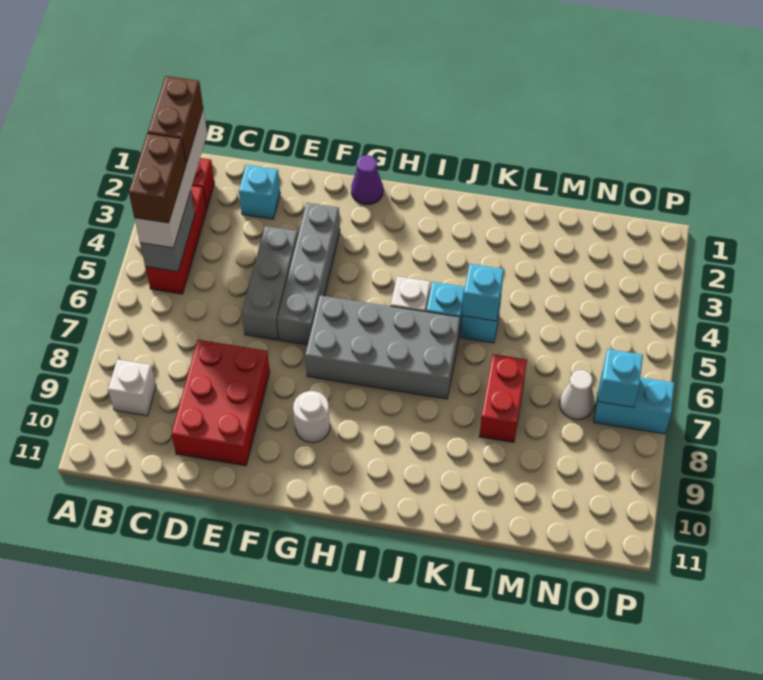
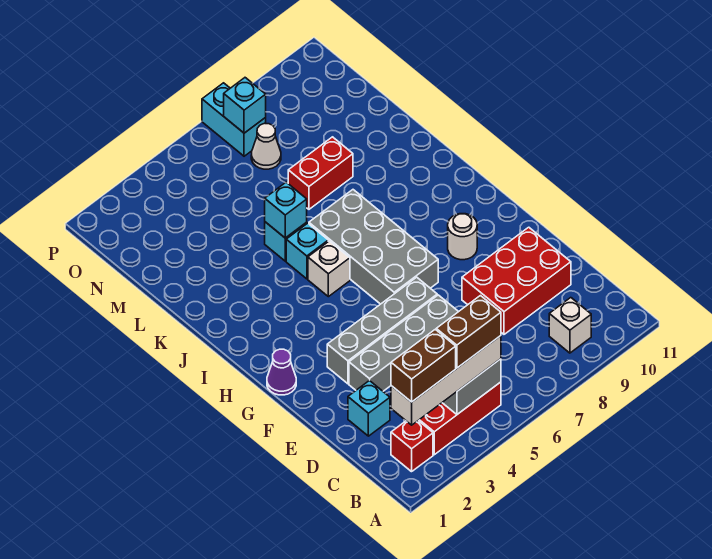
grey brick E4:E6 level 1 -> grey brick E3:E6 level 1

